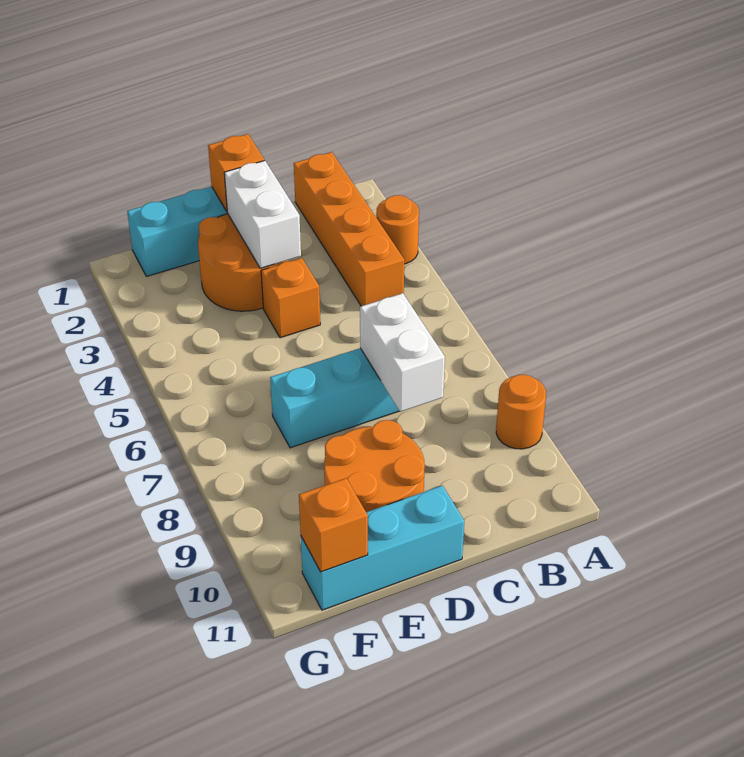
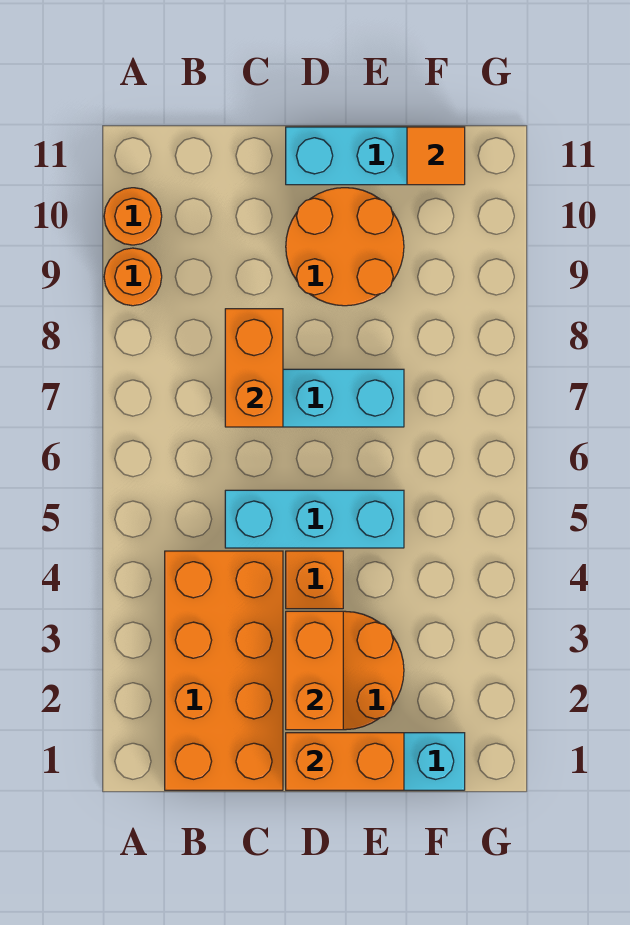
orange round brick A3 level 1 -> orange round brick A10 level 1
orange brick B1:B4 level 1 -> orange brick B1:C4 level 1
none -> cyan brick C5:E5 level 1
white brick C7:C8 level 2 -> orange brick C7:C8 level 2
orange brick D1 level 2 -> orange brick D1:E1 level 2
white brick D2:D3 level 2 -> orange brick D2:D3 level 2
orange brick F11 level 2 -> orange tile F11 level 2

